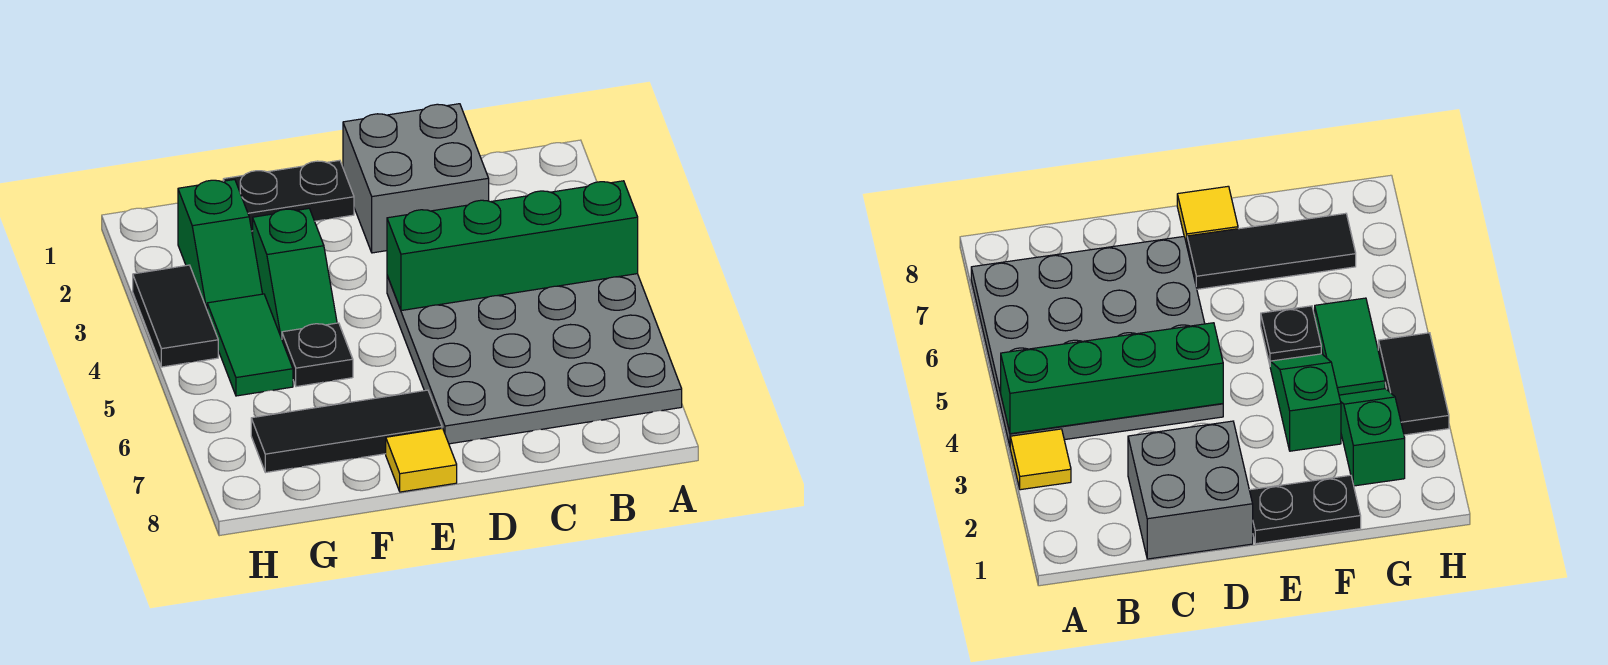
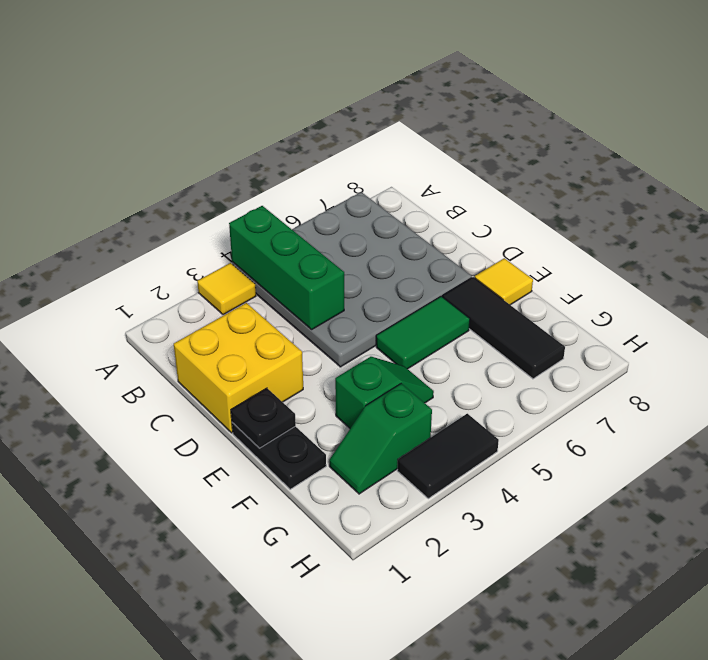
green brick A4:D4 level 2 -> green brick A4:C4 level 2
grey brick C1:D2 level 1 -> yellow brick C1:D2 level 1
black plate F5 level 1 -> black plate E1 level 2
green slope G2:G3 level 1 top 2 -> green slope G2:G3 level 1 top 3
green tile G4:G5 level 1 -> green tile E5:E6 level 1

